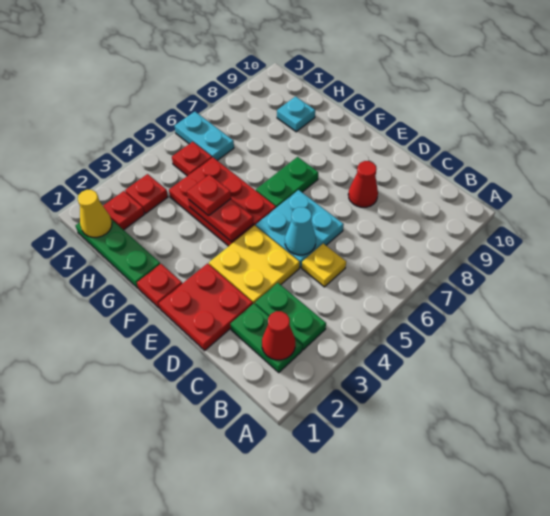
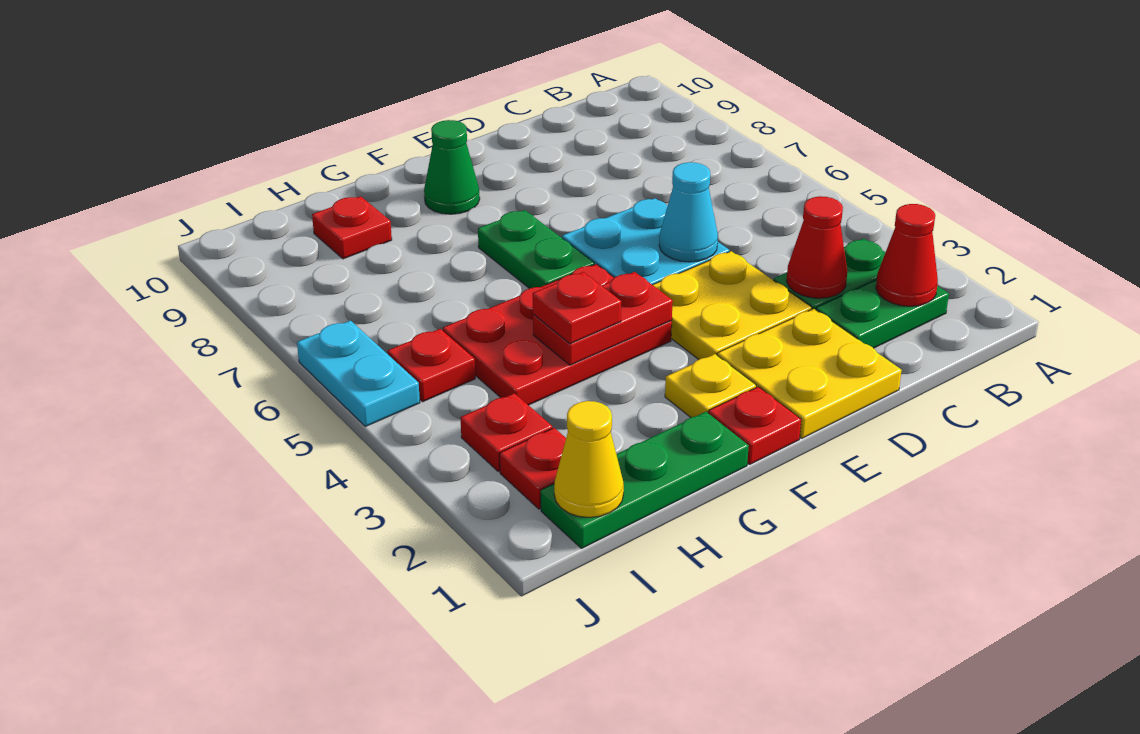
yellow plate C5 level 1 -> yellow plate F2 level 1
red plate D1:E2 level 1 -> yellow plate D1:E2 level 1
red cone D8 level 1 -> red cone C3 level 2
none -> green cone F9 level 1
cyan plate H9 level 1 -> red plate H9 level 1
cyan plate I6:J6 level 1 -> cyan plate J5:J6 level 1

